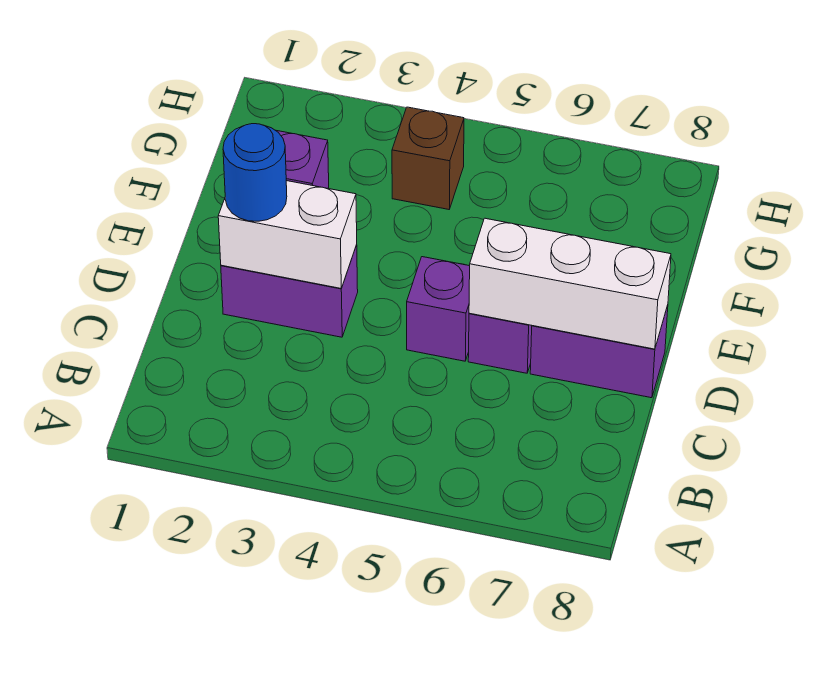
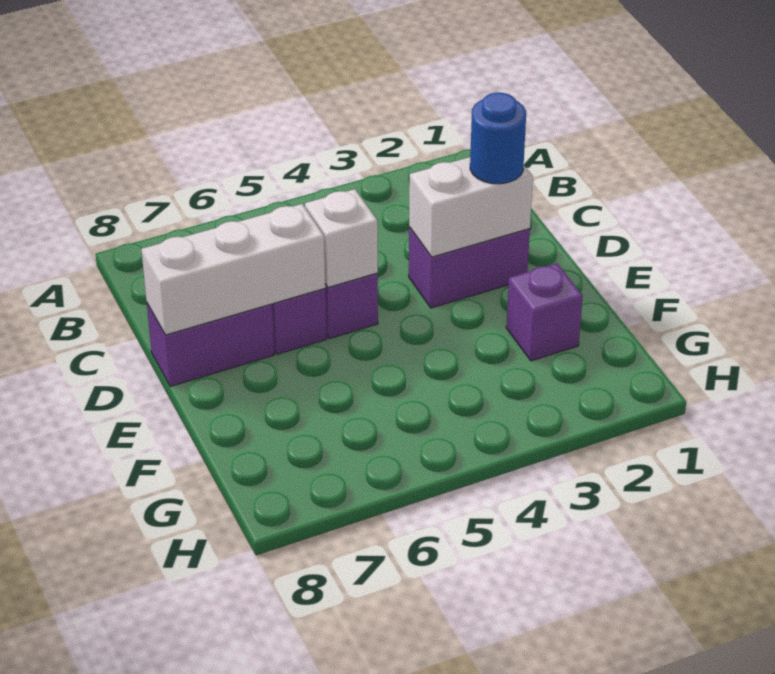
none -> white brick D5 level 2
brown brick G4 level 1 -> none

